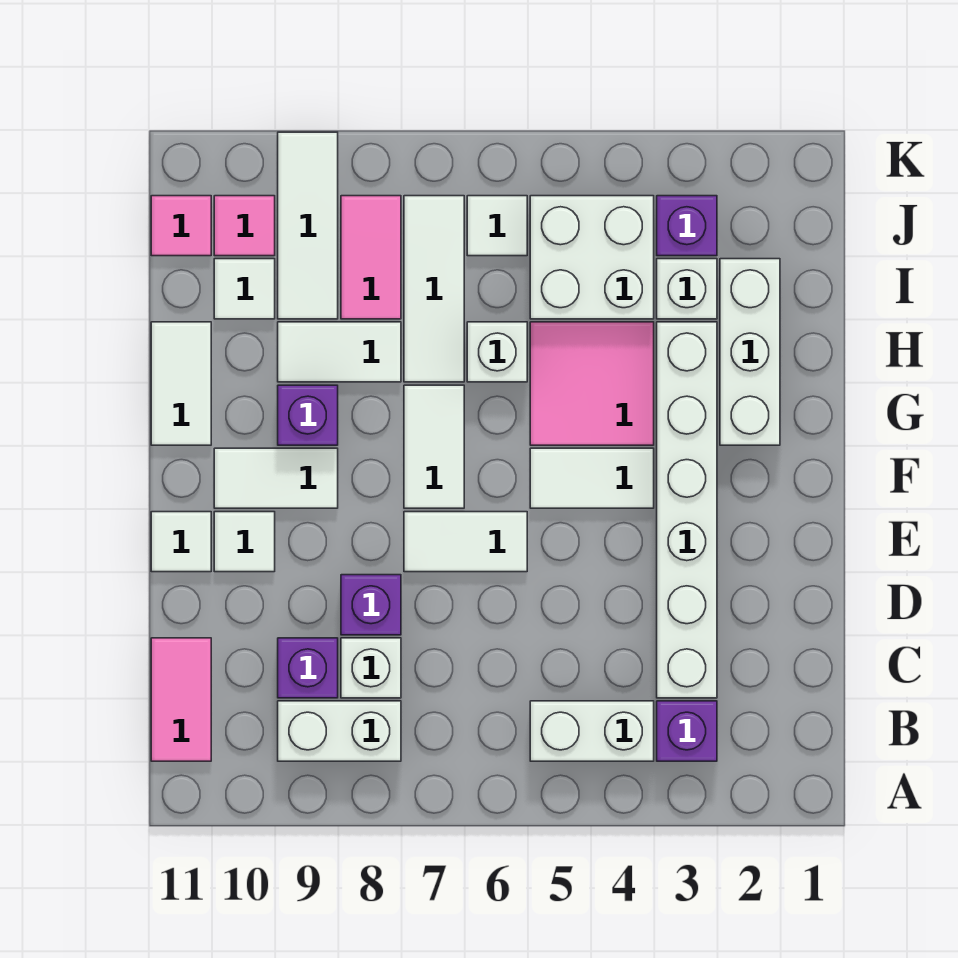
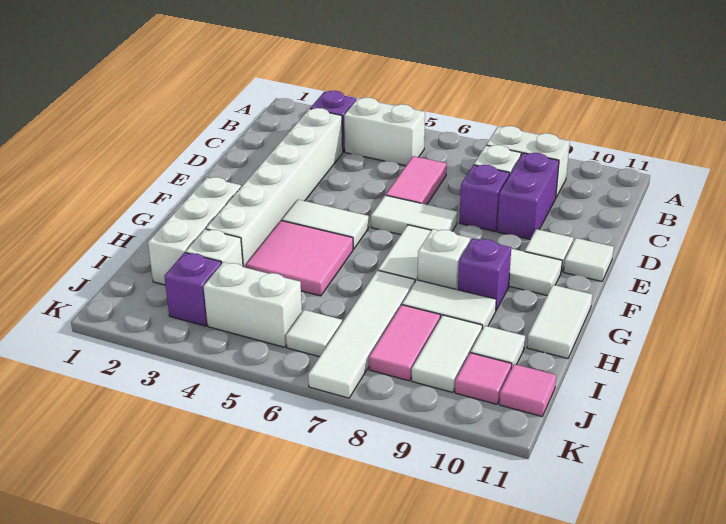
pink tile B11:C11 level 1 -> pink tile C6:D6 level 1
purple brick C9 level 1 -> purple brick C9:D9 level 1
white brick H6 level 1 -> white brick G8 level 1
white tile H7:J7 level 1 -> white tile H7:K7 level 1
white brick I4:J5 level 1 -> white brick J4:J5 level 1
white tile I9:K9 level 1 -> white tile I9:J9 level 1

